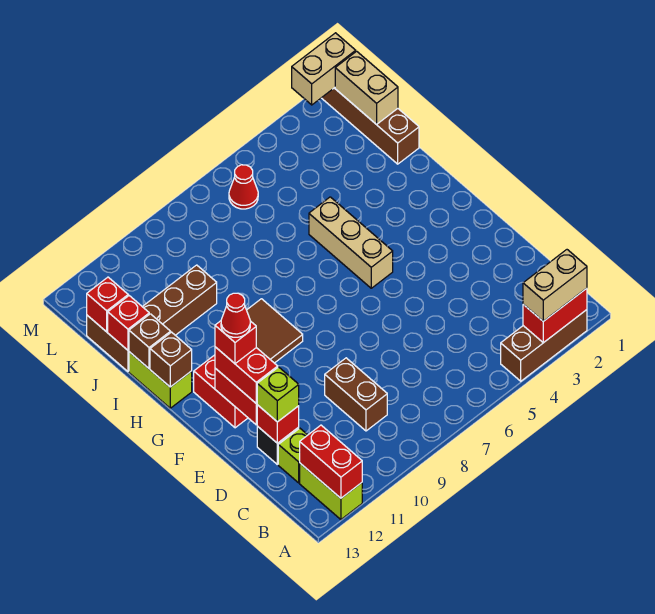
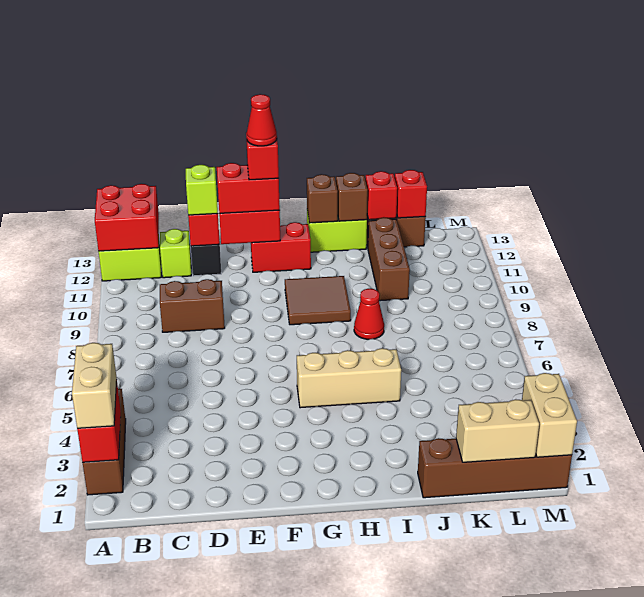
red brick A12:B12 level 2 -> red brick A12:B13 level 2
red cone L6 level 1 -> red cone I8 level 1

